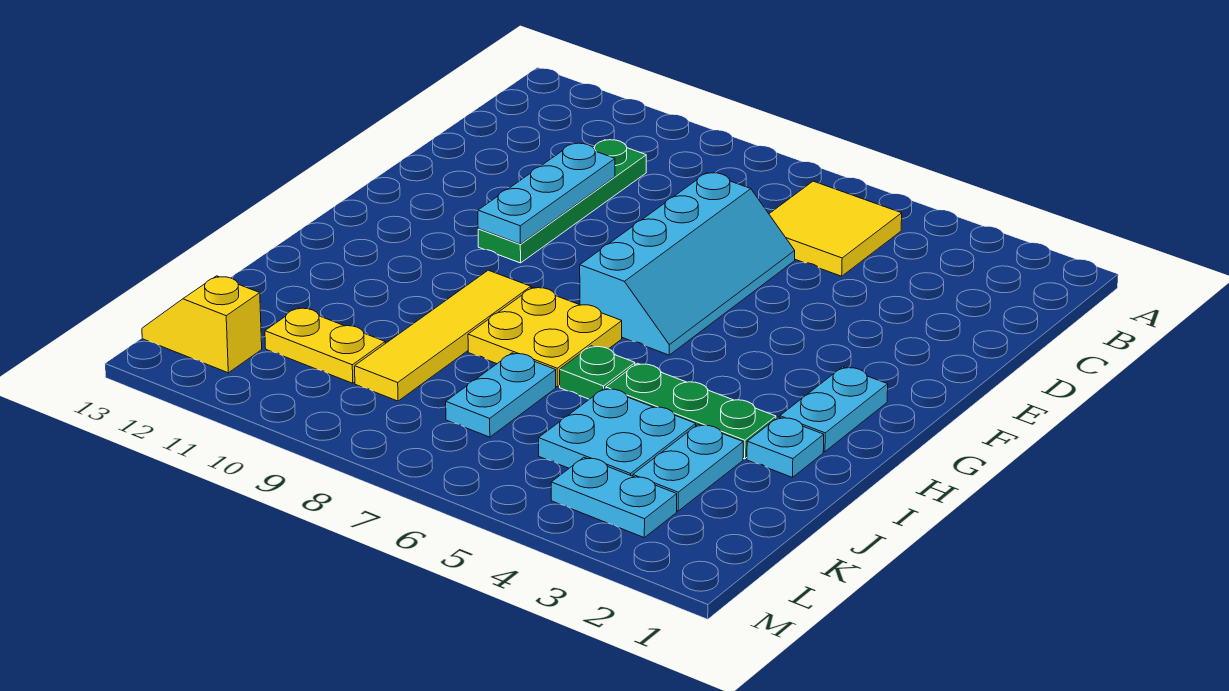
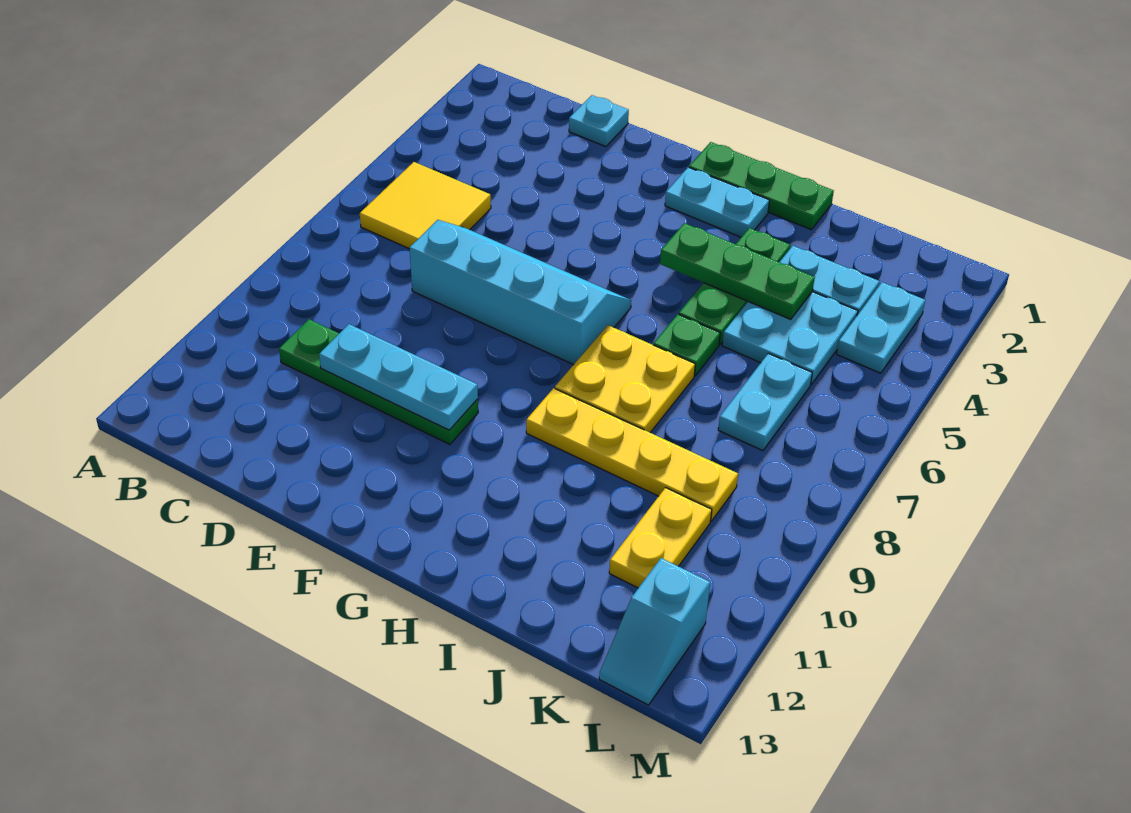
none -> green plate G1:I1 level 1
none -> green plate H4:J4 level 2
yellow tile H9:K9 level 1 -> yellow plate H9:K9 level 1
cyan plate I2 level 1 -> cyan plate D1 level 1
cyan plate J7:K7 level 1 -> cyan plate K6:K7 level 1
yellow slope L12:L13 level 1 top 12 -> cyan slope L12:L13 level 1 top 12

